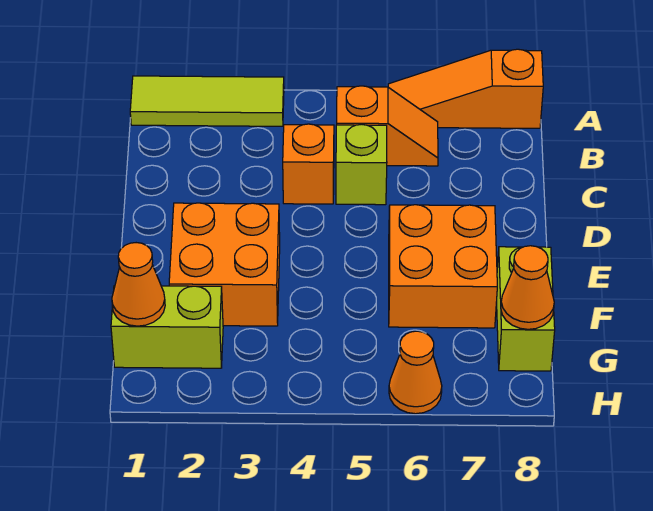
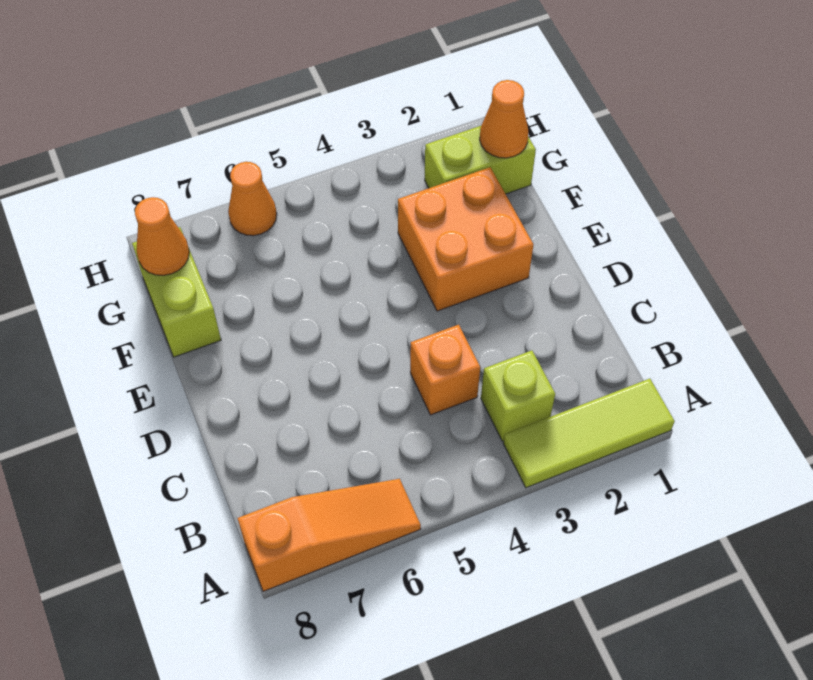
orange slope B5:B6 level 1 top 5 -> none
lime brick C5 level 1 -> lime brick B3 level 1
orange brick E6:F7 level 1 -> none

